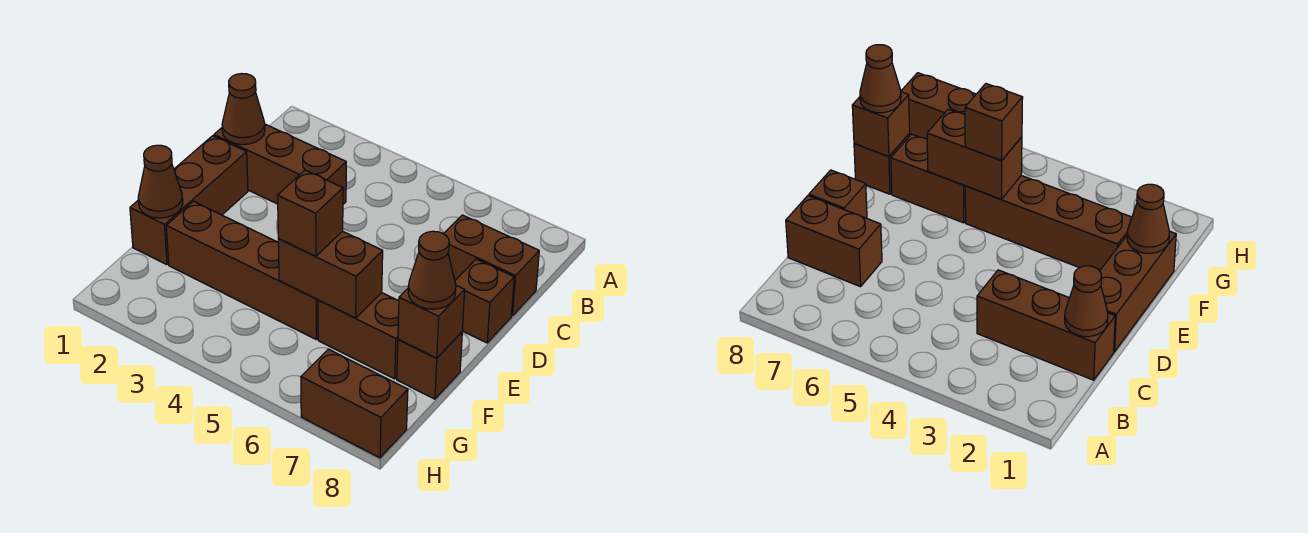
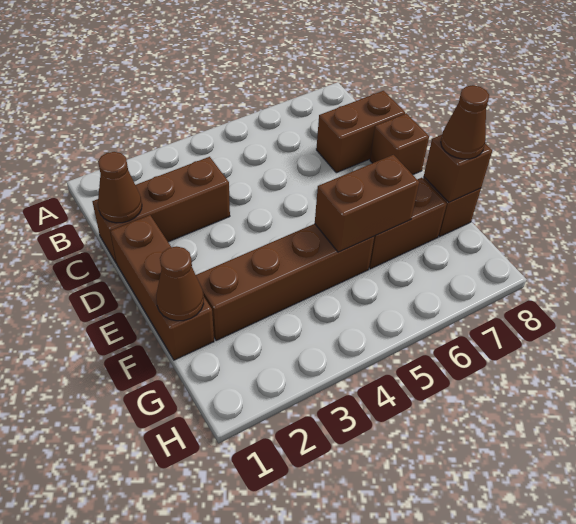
brown brick F5 level 3 -> none
brown brick H7:H8 level 1 -> none

